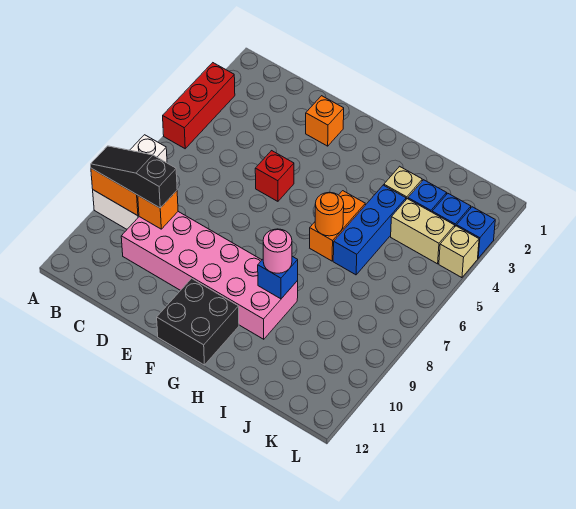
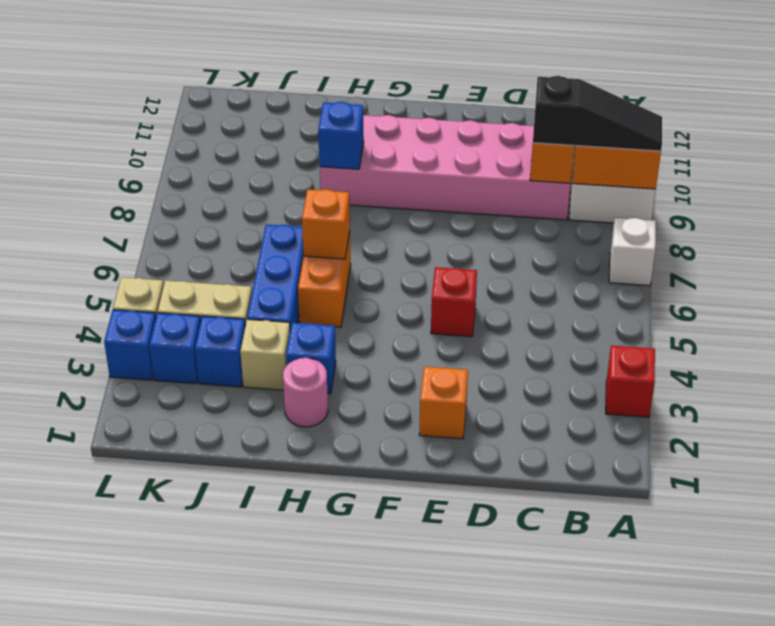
red brick A3:A5 level 1 -> red brick A3 level 1
black brick F11:G12 level 1 -> none
none -> blue brick H3 level 1
orange round brick H6 level 2 -> orange brick H6 level 2
pink round brick H9 level 3 -> pink round brick H2 level 1

